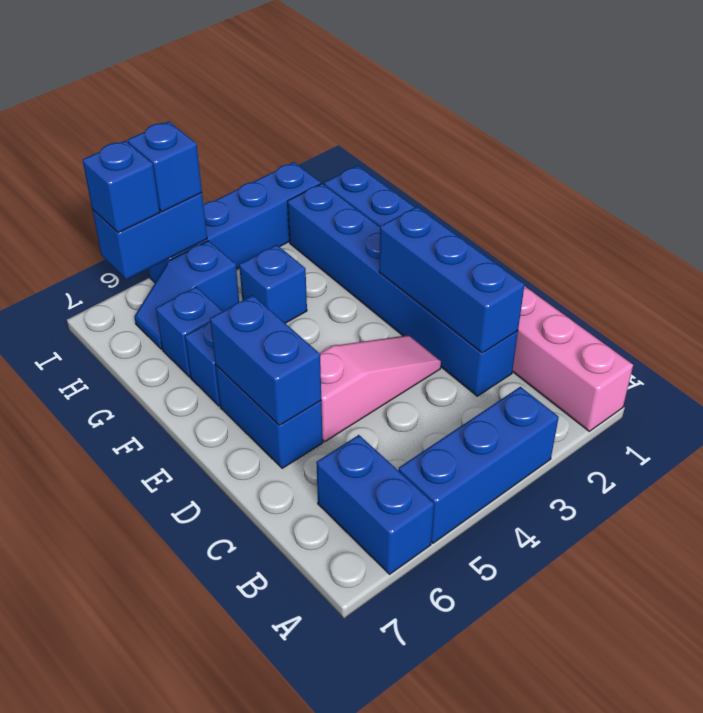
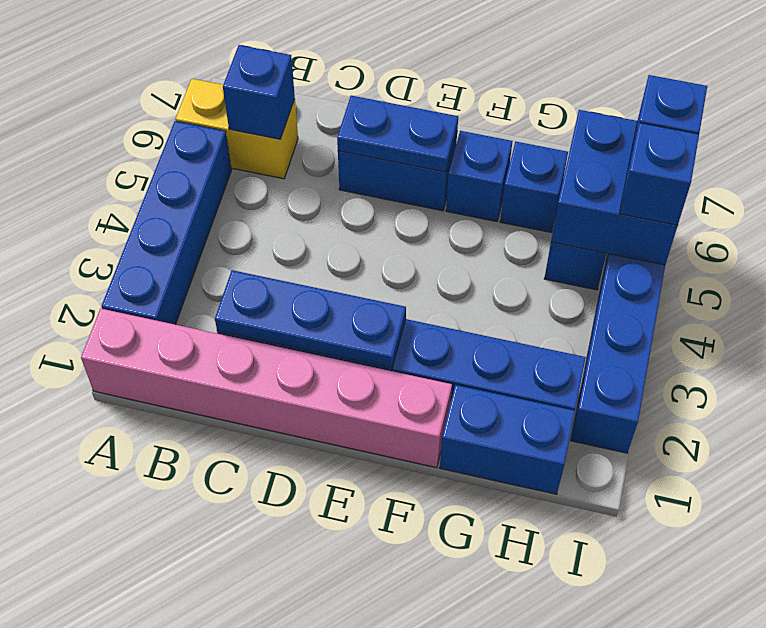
blue brick A3:A5 level 1 -> blue brick A2:A5 level 1
blue brick A6:B6 level 1 -> yellow brick A6:B6 level 1
blue brick C2:E2 level 2 -> blue plate C2:E2 level 2
pink slope D3:D5 level 1 top 5 -> none
blue brick D6:E6 level 2 -> blue plate D6:E6 level 2
blue brick G4 level 1 -> blue brick B6 level 2
blue brick I5:I6 level 2 -> blue brick H5:I6 level 2

